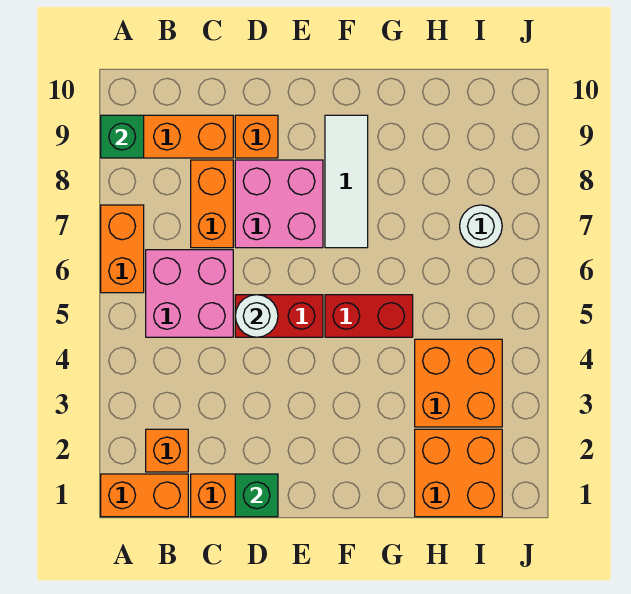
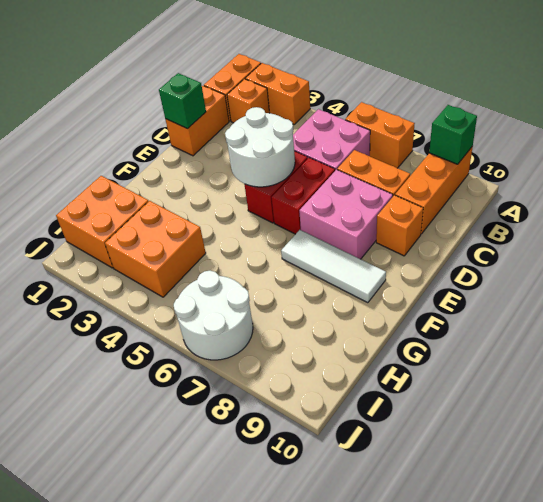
none -> orange brick A2:A3 level 1
white round brick D5 level 2 -> white round brick D4:E5 level 2
red brick F5:G5 level 1 -> red brick D6:E6 level 1
white round brick I7 level 1 -> white round brick I6:J7 level 1

